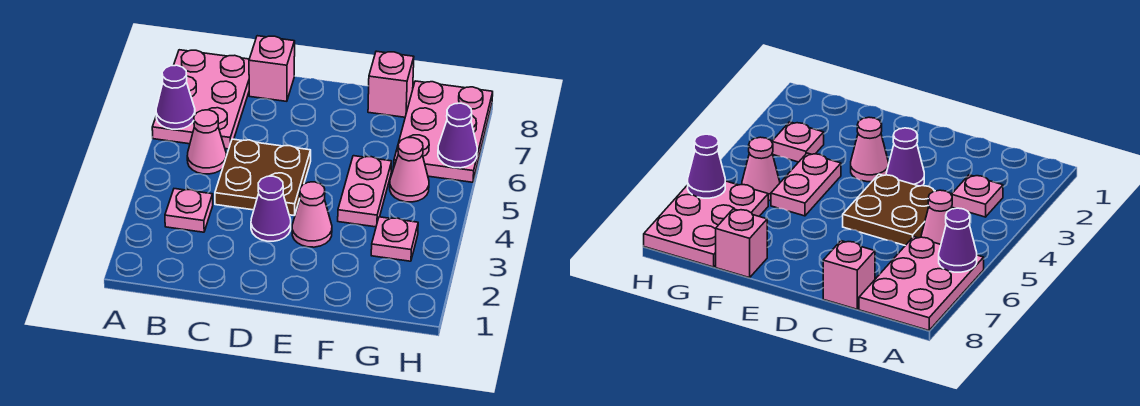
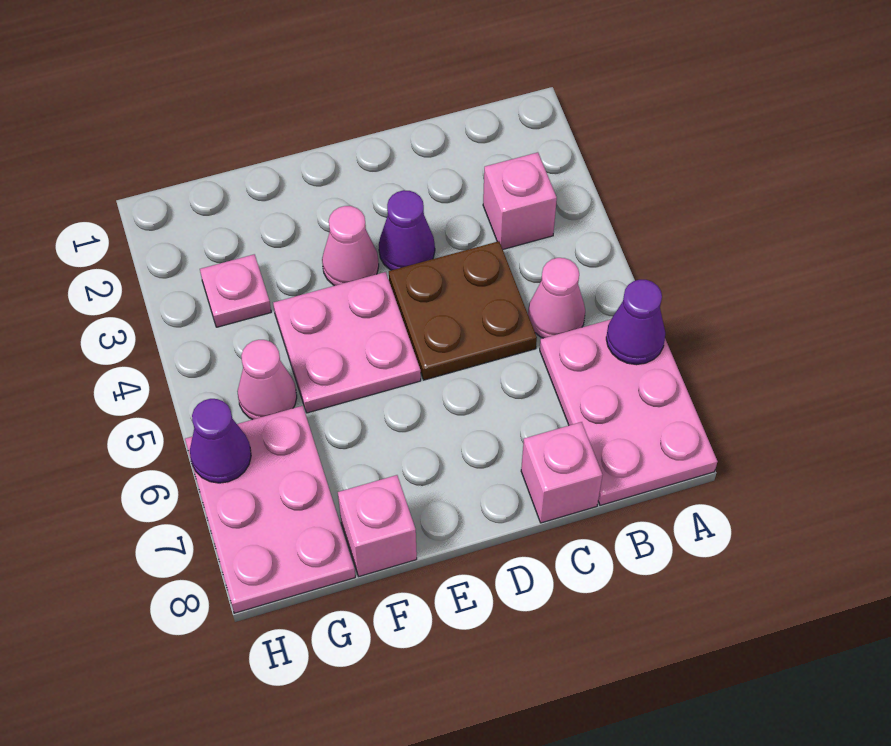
pink plate B3 level 1 -> pink brick B3 level 1
pink plate F4:F5 level 1 -> pink plate E4:F5 level 1

